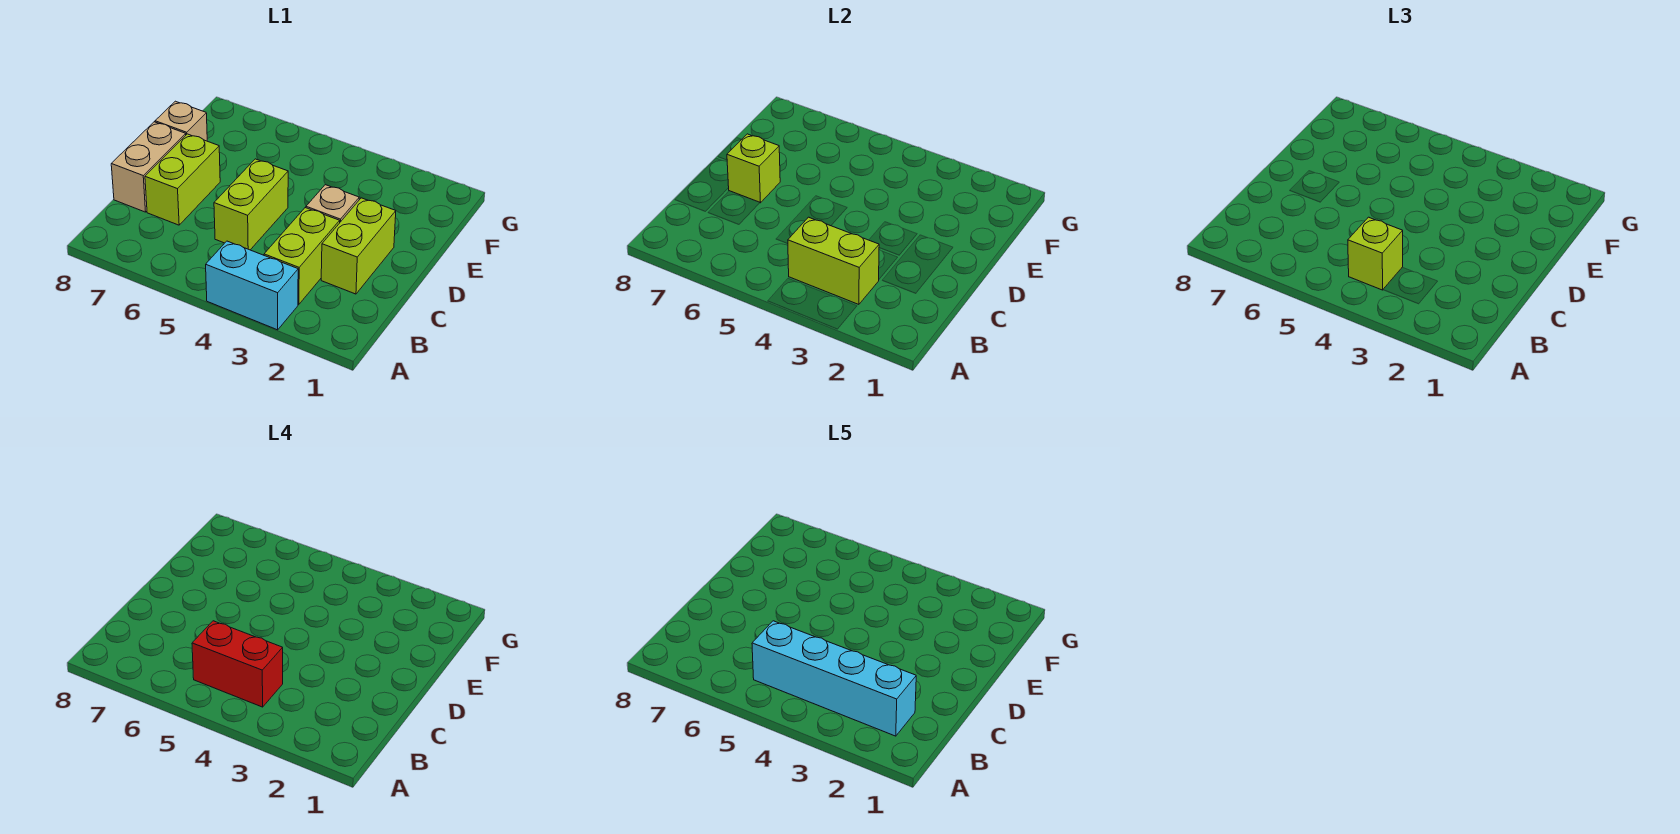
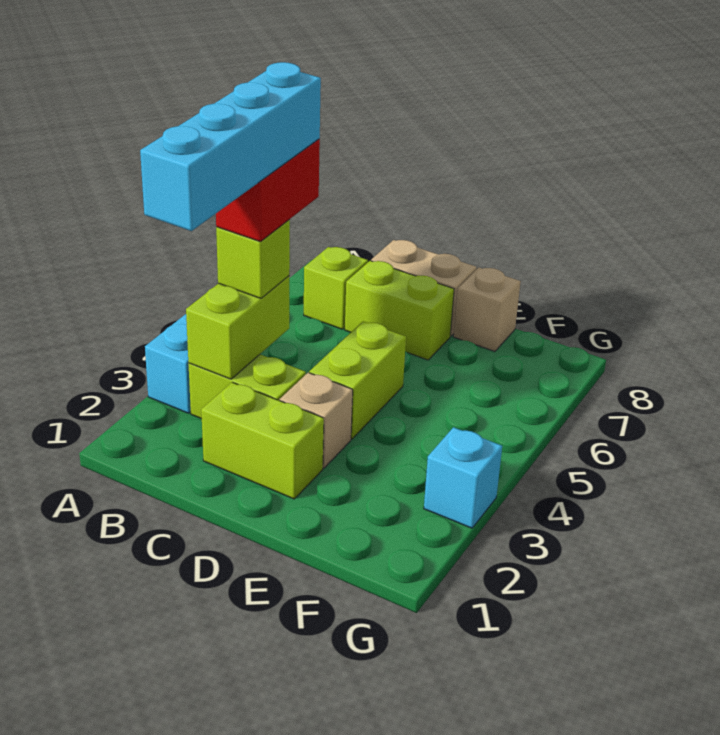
lime brick C5:D5 level 1 -> lime brick D4:D5 level 1
lime brick D7 level 2 -> lime brick B7 level 1
none -> cyan brick G3 level 1

